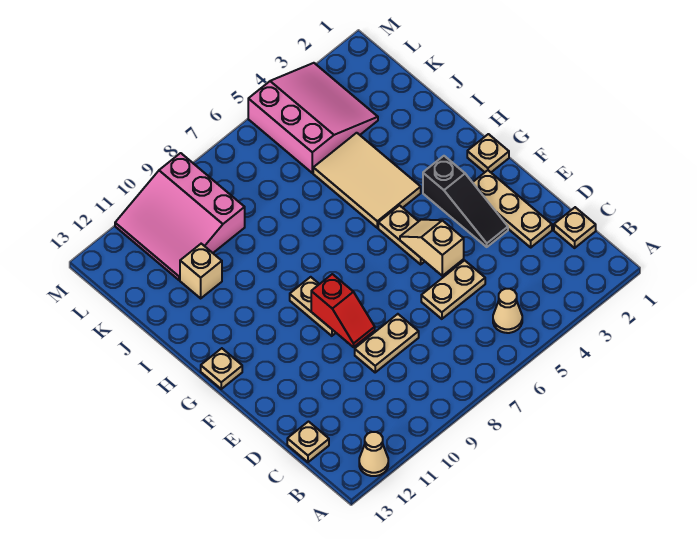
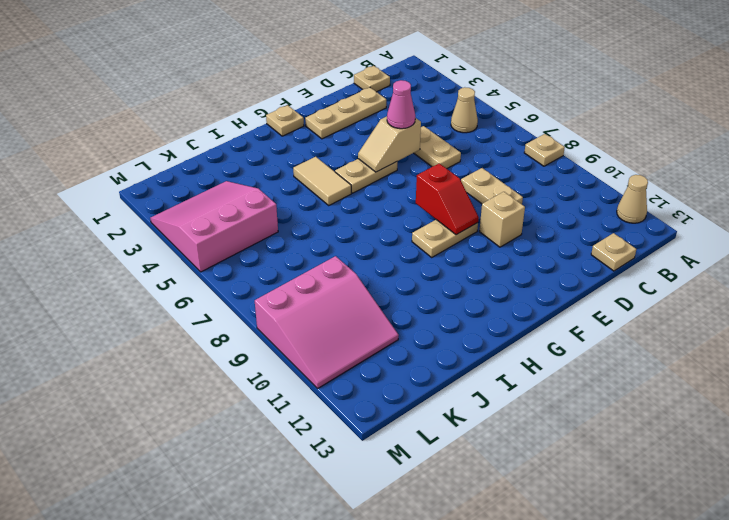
black slope E3:G3 level 1 top G -> none
none -> pink cone E5 level 3
red slope E9:F9 level 2 top F -> red slope F8:F9 level 2 top 8
tan plate G13 level 1 -> tan plate A8 level 1
tan tile H4:J5 level 1 -> tan tile H4:H5 level 1
tan brick J11 level 1 -> tan brick E10 level 1

